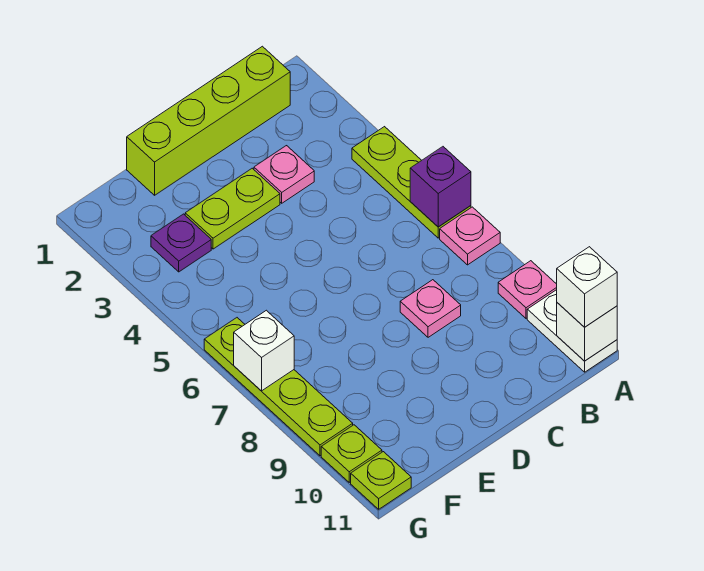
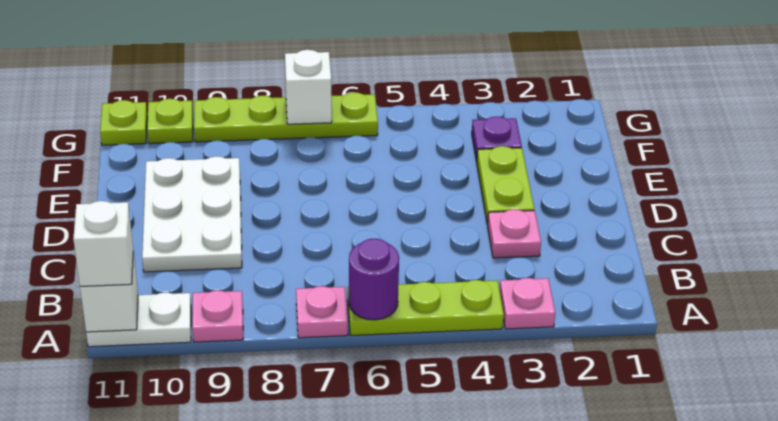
purple brick A6 level 2 -> purple round brick A6 level 2
lime brick B1:E1 level 1 -> none
pink plate C8 level 1 -> pink plate A3 level 1
none -> white plate C9:E10 level 1

